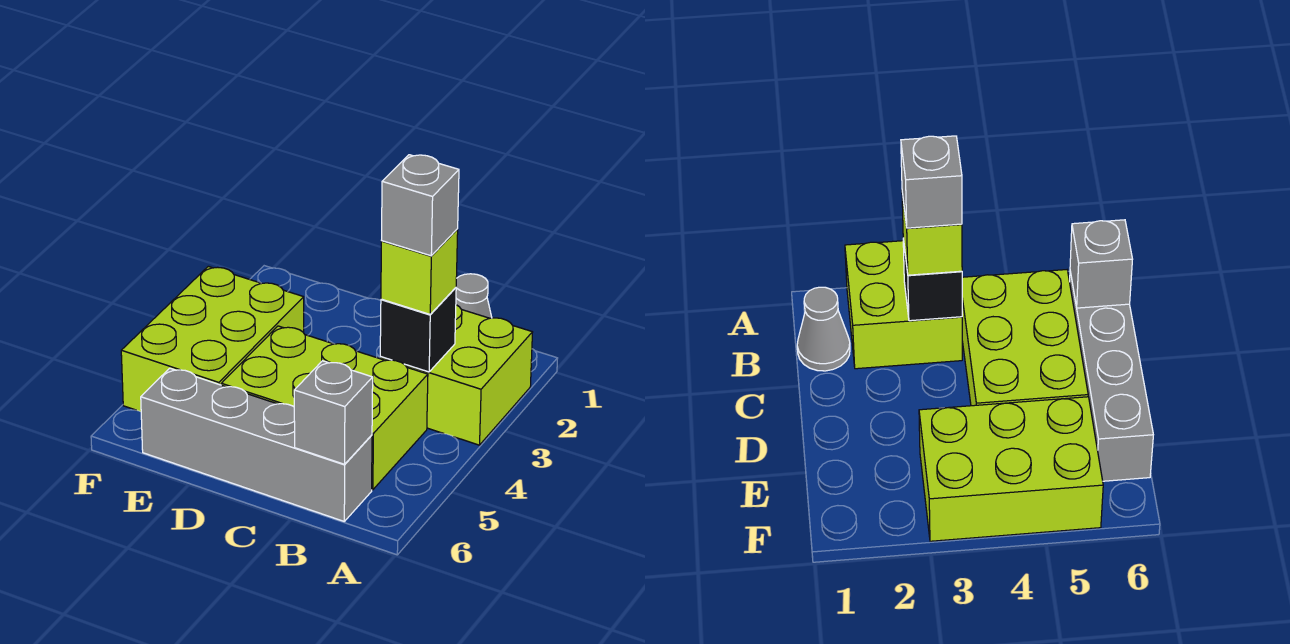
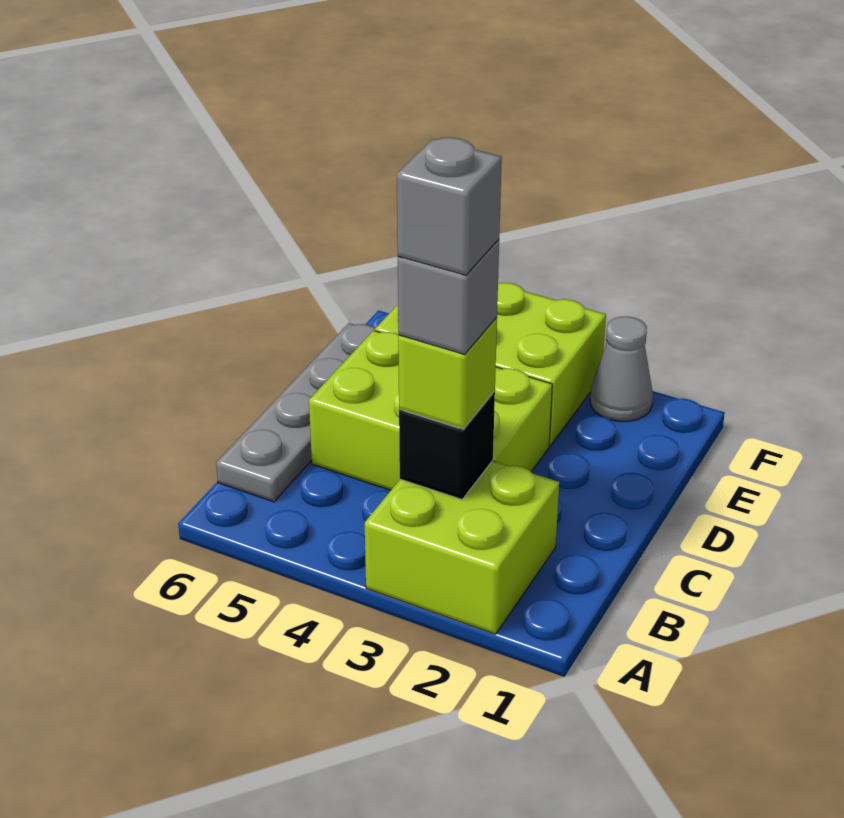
grey cone B1 level 1 -> grey cone F2 level 1
lime brick B4:D5 level 1 -> lime brick C3:D5 level 1
grey brick B6:E6 level 1 -> grey plate B6:E6 level 1
grey brick B6 level 2 -> grey brick B3 level 5

